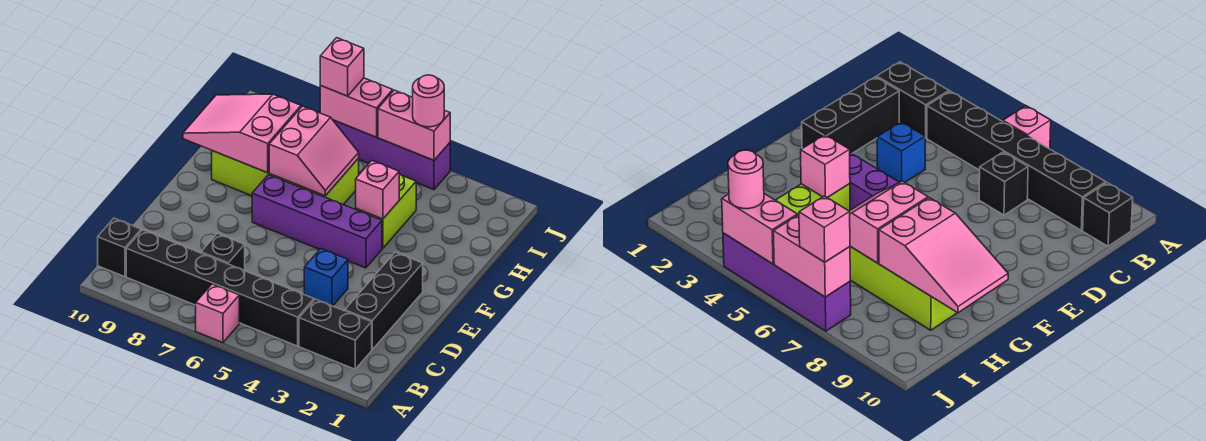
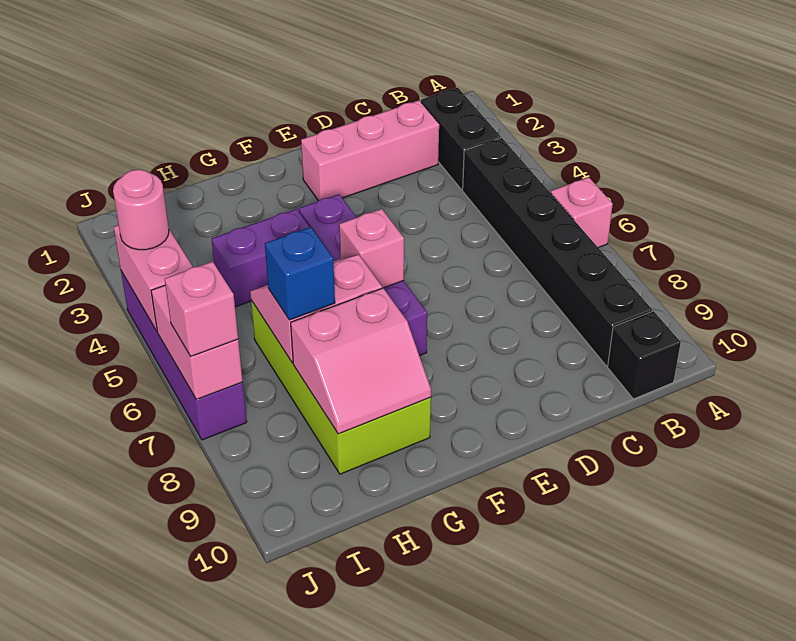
black brick C2:E2 level 1 -> pink brick C2:E2 level 1
black brick C7 level 1 -> none
blue brick D4 level 1 -> blue brick H7 level 3
lime brick G4:H4 level 1 -> purple brick G4:H4 level 1
pink brick G4 level 2 -> pink brick F6 level 2
pink slope G8:H10 level 2 top 8 -> pink slope G8:H9 level 2 top 8

